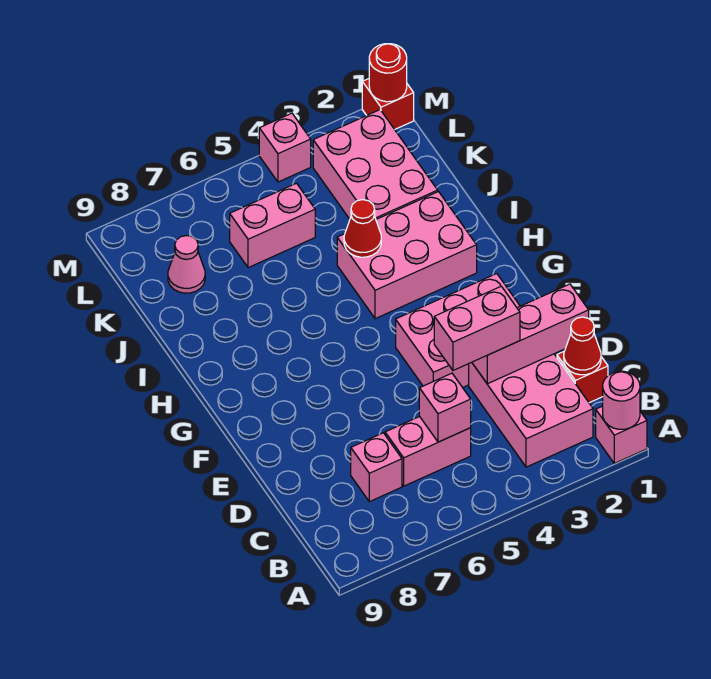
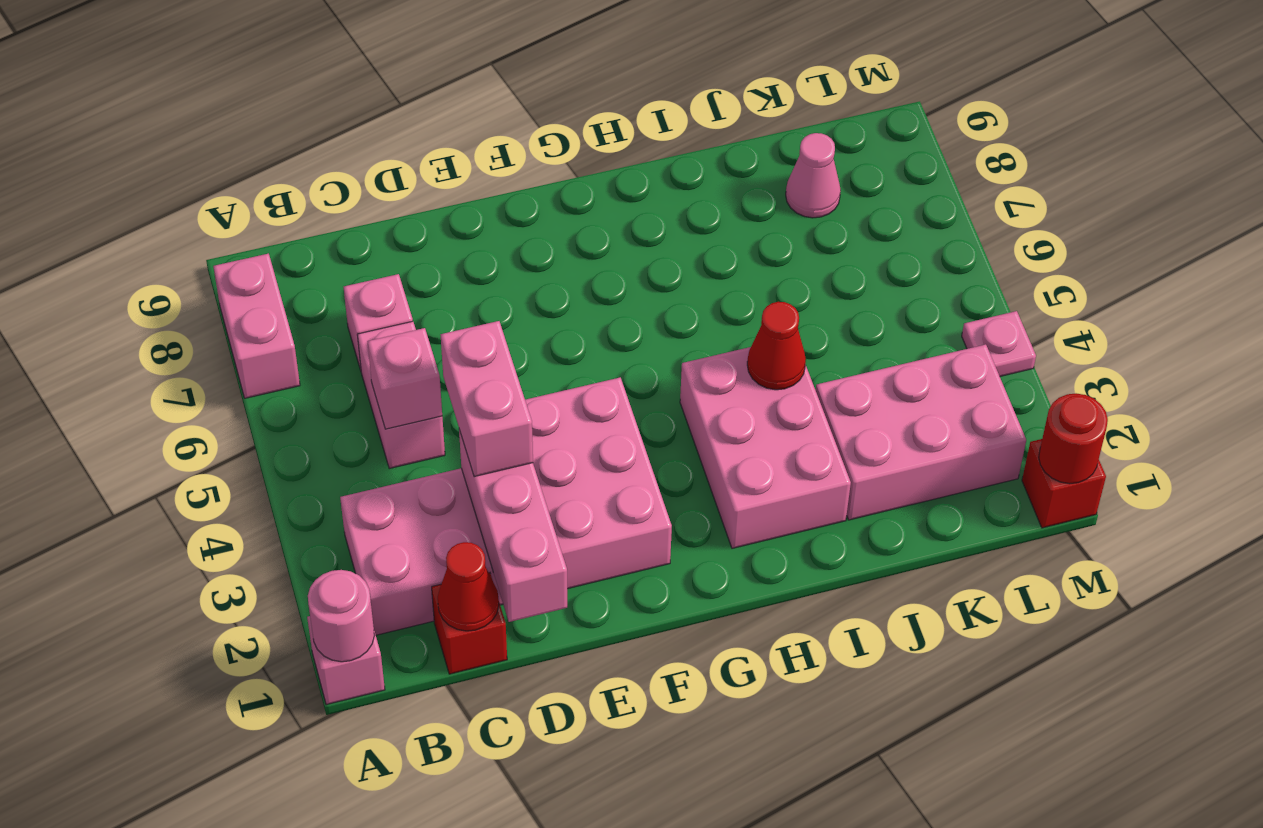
pink brick K5:K6 level 1 -> pink brick A7:A8 level 1
pink brick M4 level 1 -> pink plate M4 level 1

